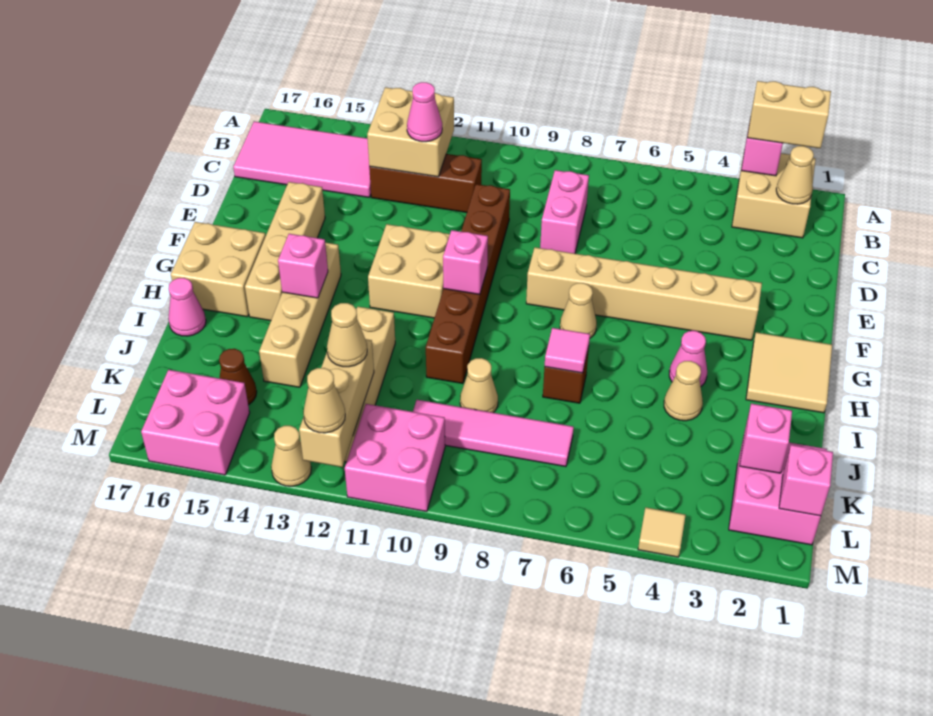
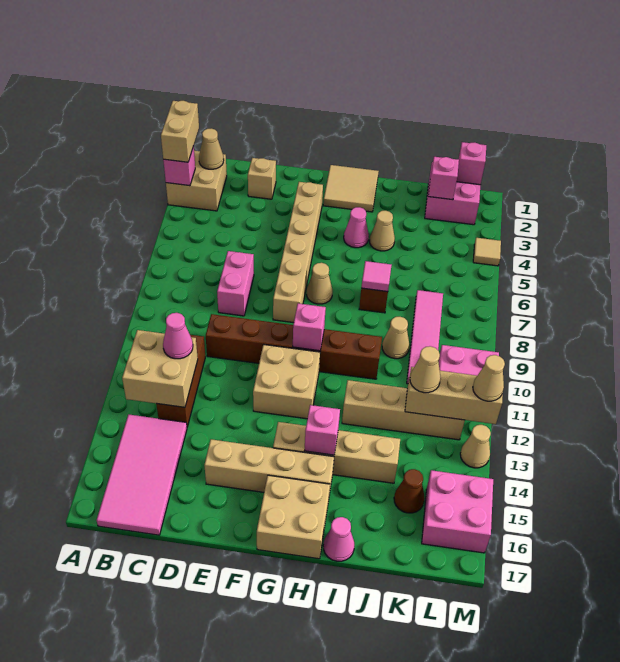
pink brick C8:D8 level 1 -> pink brick D7:D8 level 1
none -> tan brick D2 level 1

